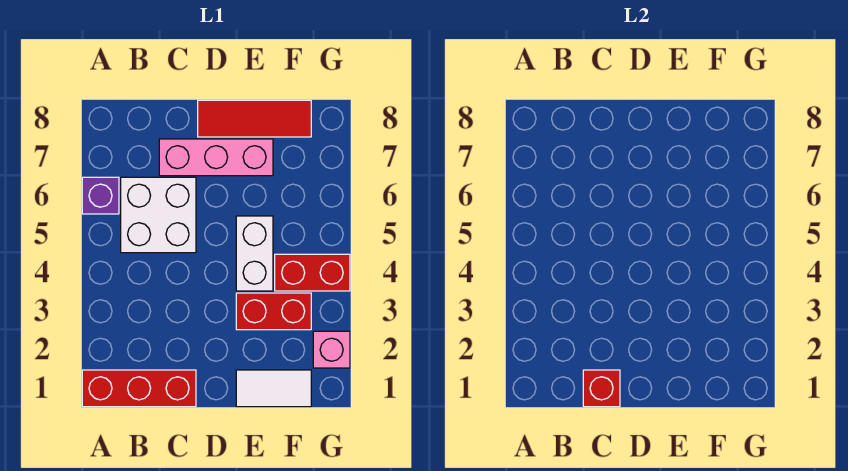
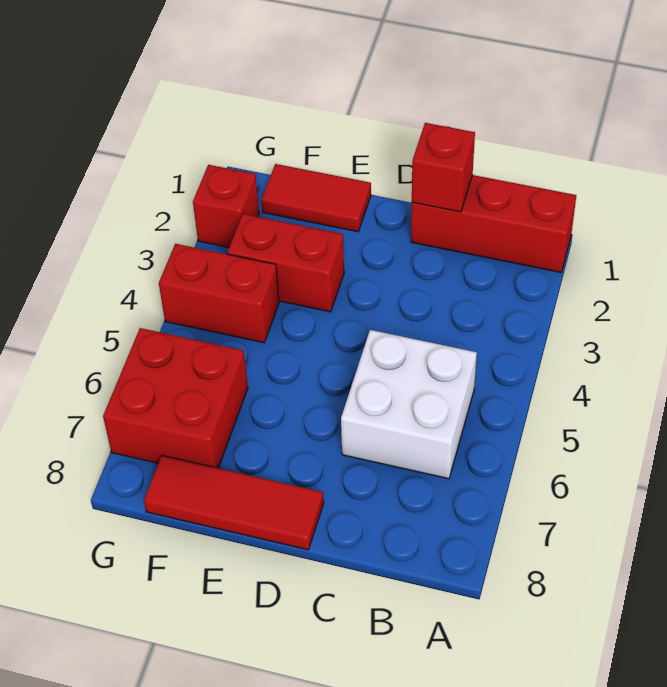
purple brick A6 level 1 -> none
pink brick C7:E7 level 1 -> none
white tile E1:F1 level 1 -> red tile E1:F1 level 1
white brick E4:E5 level 1 -> none
none -> red brick F6:G7 level 1
pink brick G2 level 1 -> red brick G2 level 1

